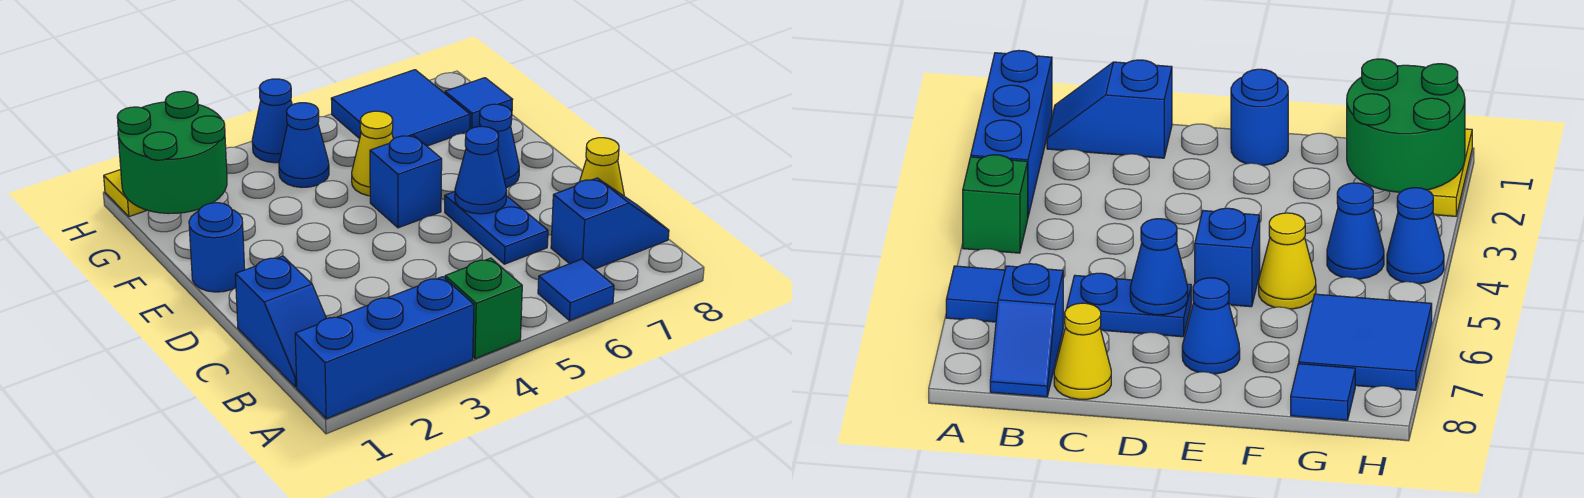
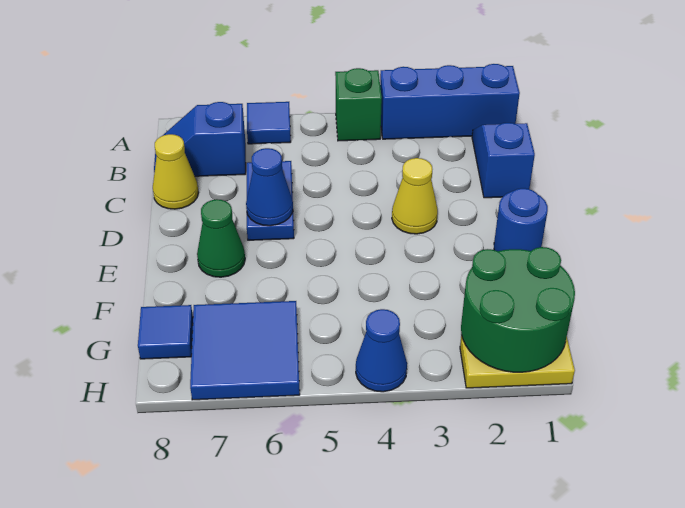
blue brick E5 level 1 -> none
blue cone E7 level 1 -> green cone E7 level 1
yellow cone F5 level 1 -> yellow cone D3 level 1
blue cone G4 level 1 -> none

